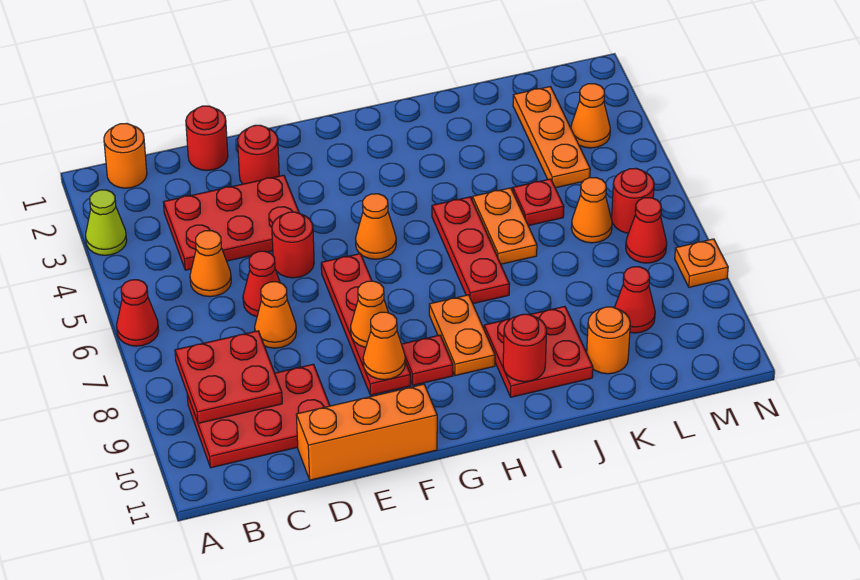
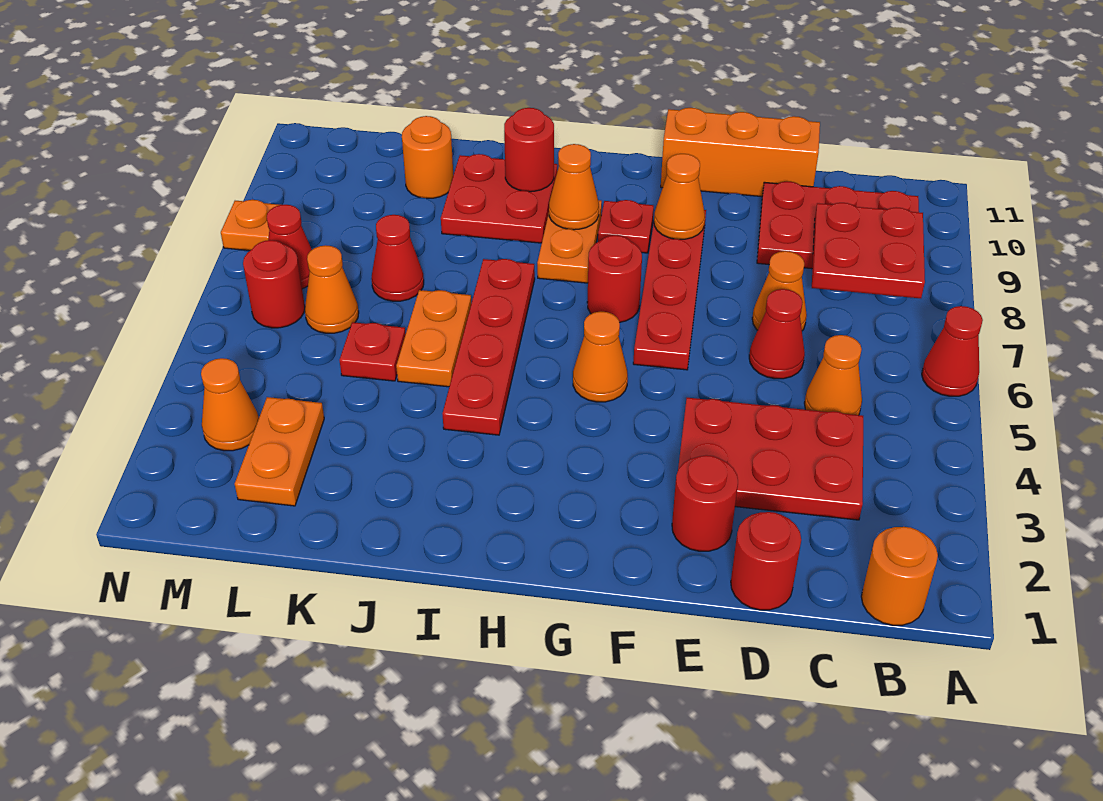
lime cone A3 level 1 -> none
red round brick E5 level 1 -> red round brick G7 level 1
orange cone F8 level 2 -> orange cone H9 level 2
red plate I5:I7 level 1 -> red plate I4:I7 level 1
orange plate L2:L4 level 1 -> orange plate L2:L3 level 1
red cone L9 level 1 -> red cone K7 level 1

